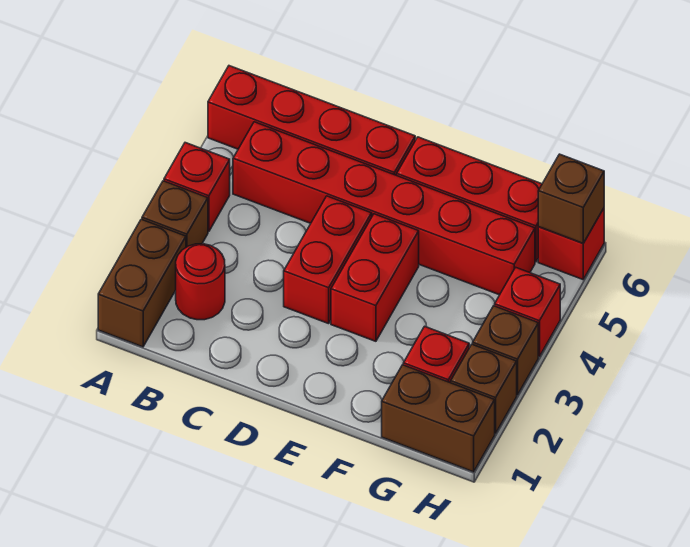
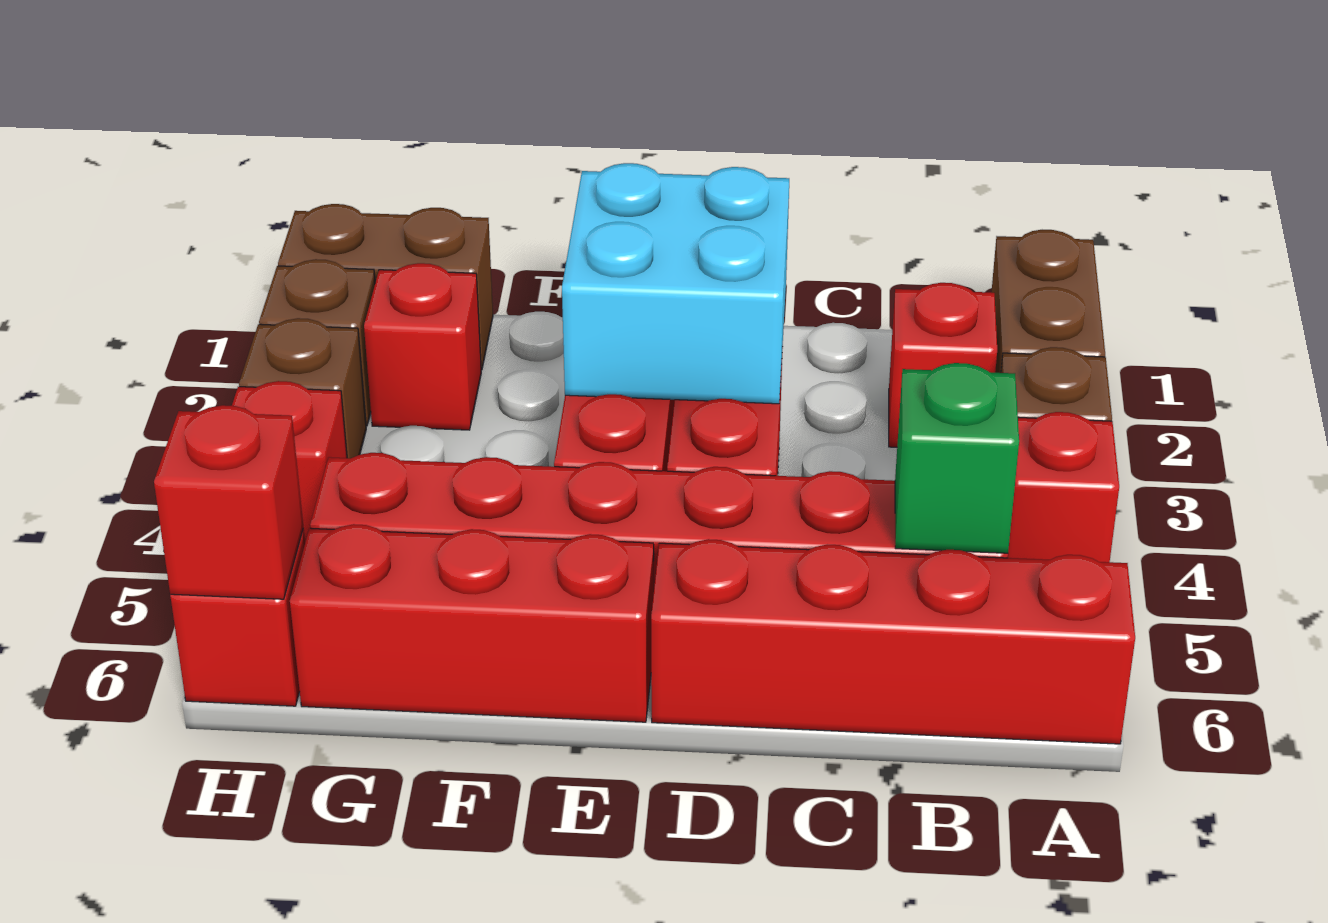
red round brick B2 level 1 -> red brick B2 level 1
none -> green brick B5 level 2
none -> cyan brick D2:E3 level 2
brown brick H6 level 2 -> red brick H6 level 2

